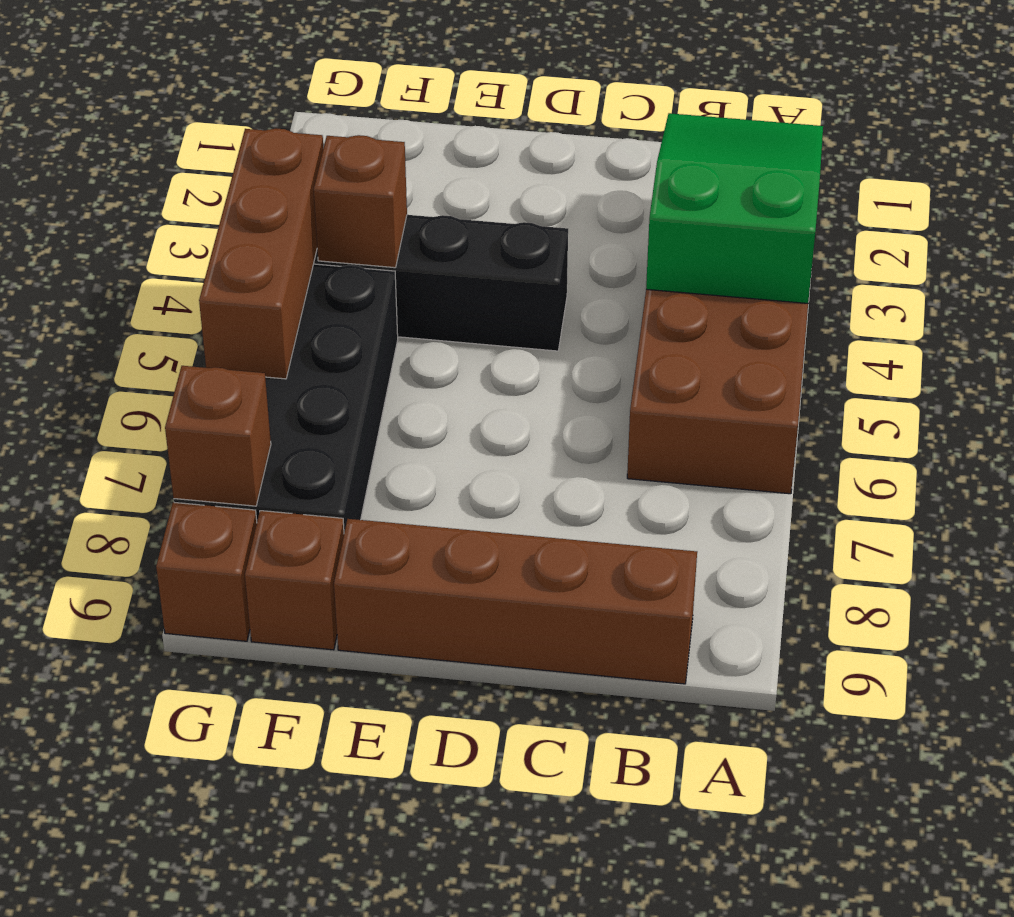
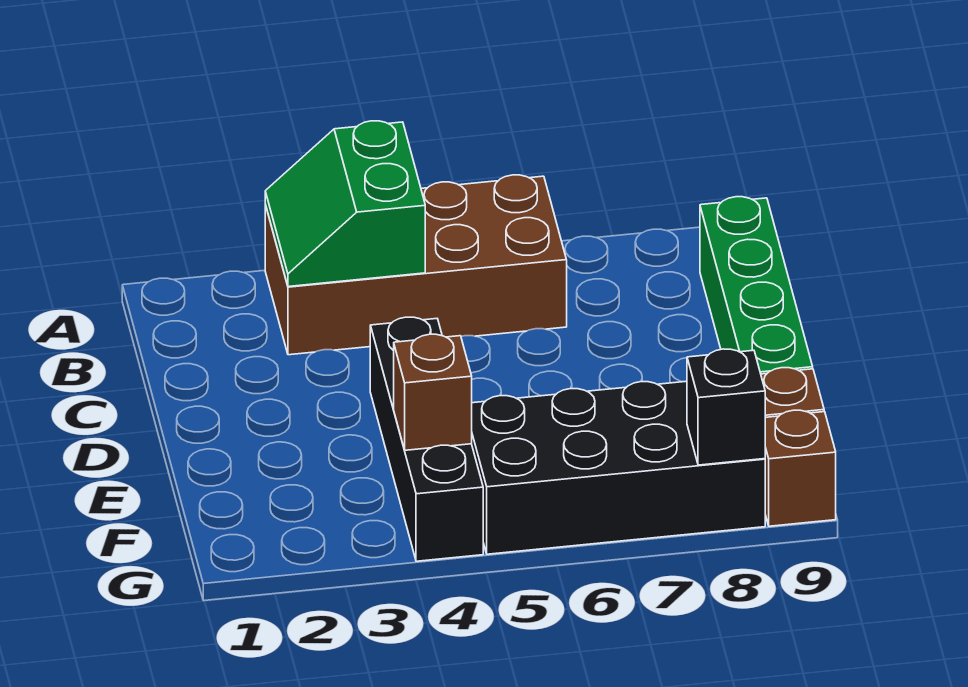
green slope A2:B4 level 2 top 4 -> green slope A3:B4 level 2 top 4
brown brick B9:E9 level 1 -> green brick B9:E9 level 1
brown brick G4:G6 level 2 -> none
brown brick G8 level 2 -> black brick G8 level 2

